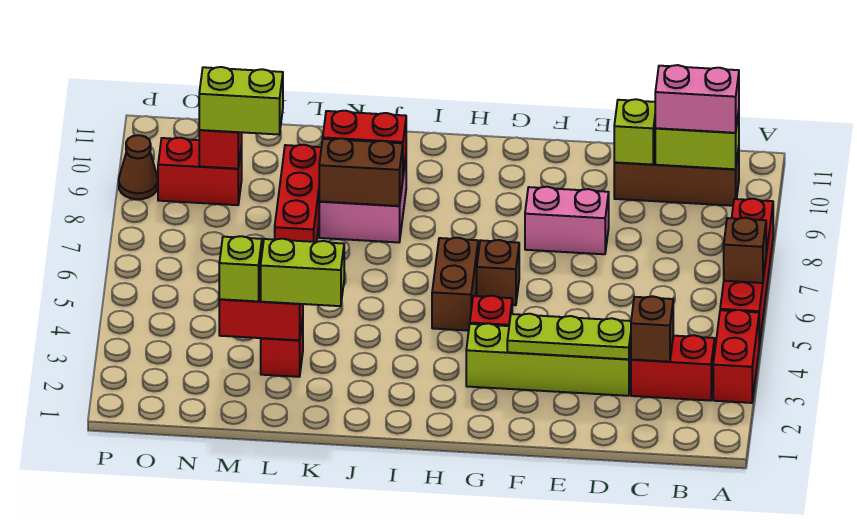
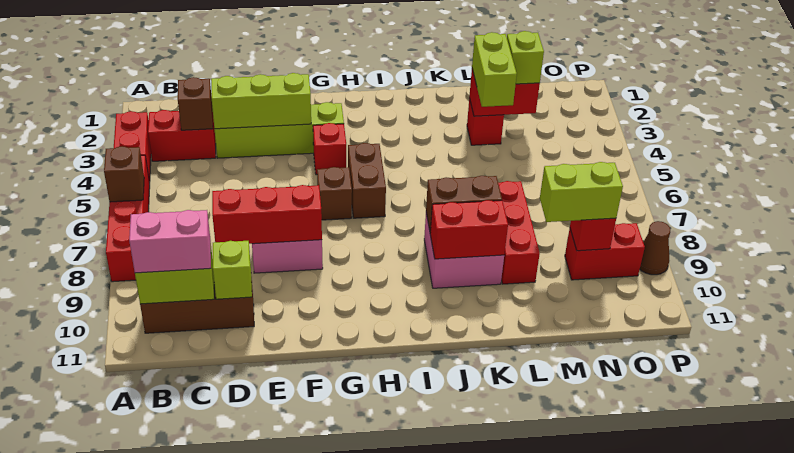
lime plate D3:F3 level 2 -> lime brick D3:F3 level 2
none -> red brick D8:F8 level 2
lime brick K3:L3 level 3 -> lime brick L3:L4 level 3

